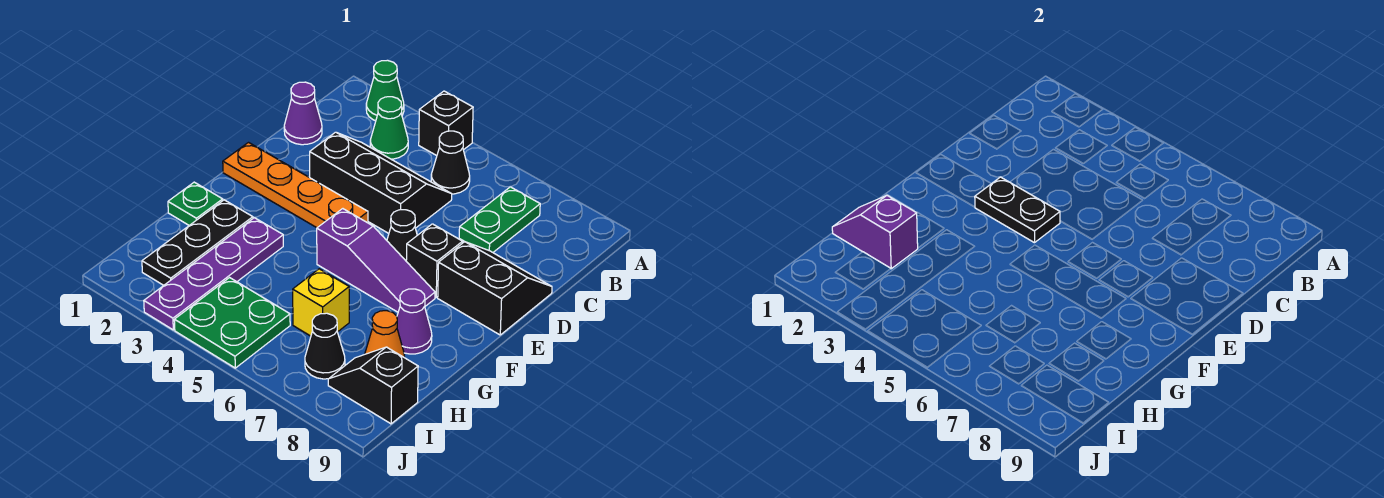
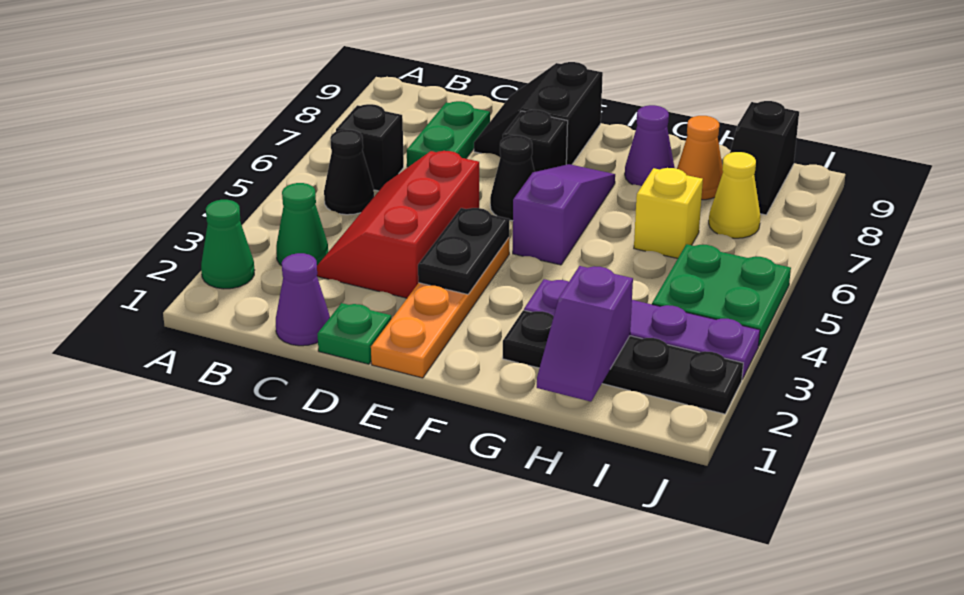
black brick A4 level 1 -> black brick B6 level 1
green plate B7:C7 level 1 -> green plate C7:C8 level 1
black slope C3:D5 level 1 top D -> red slope C3:D5 level 1 top D
green plate G1 level 1 -> green plate D1 level 1
black plate G2:I2 level 1 -> black plate G2:J2 level 1
black cone I7 level 1 -> yellow cone I7 level 1

